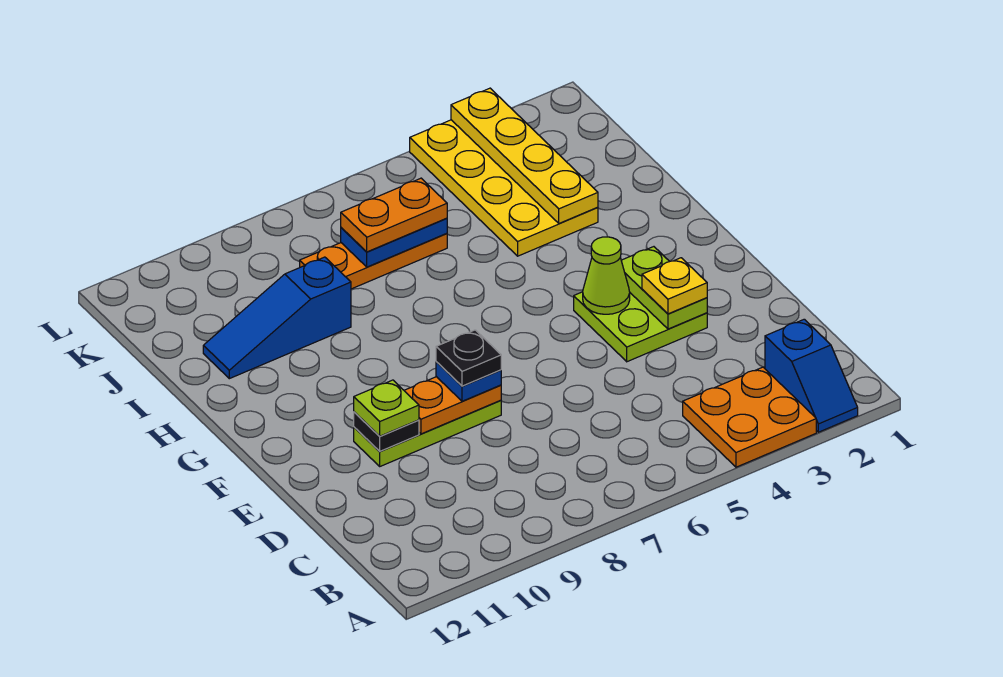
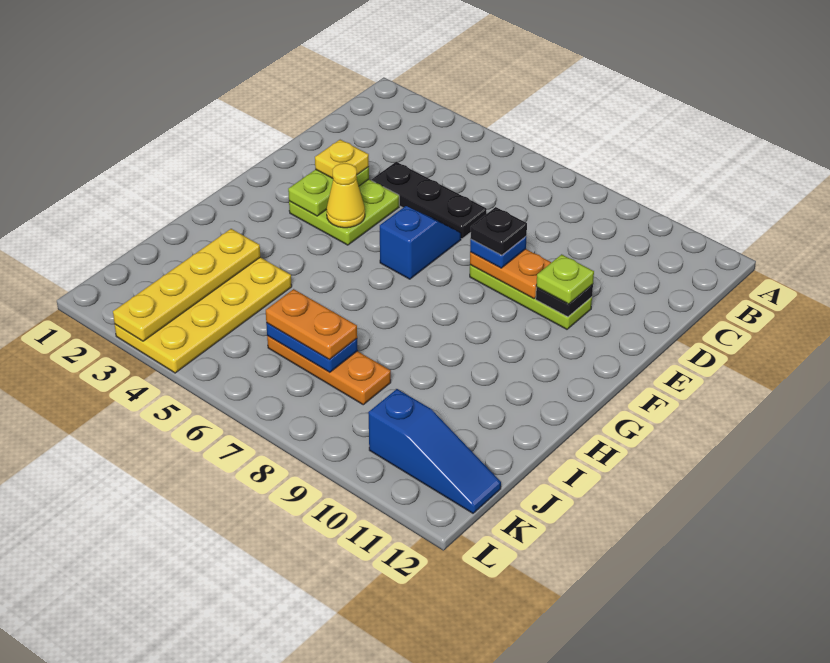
blue slope A2:B2 level 1 top B -> blue slope E6:F6 level 1 top F
orange plate A3:B4 level 1 -> none
none -> black plate D4:D6 level 1
lime cone F4 level 2 -> yellow cone F4 level 2
blue slope I9:I11 level 1 top 9 -> blue slope K10:K12 level 1 top 10

